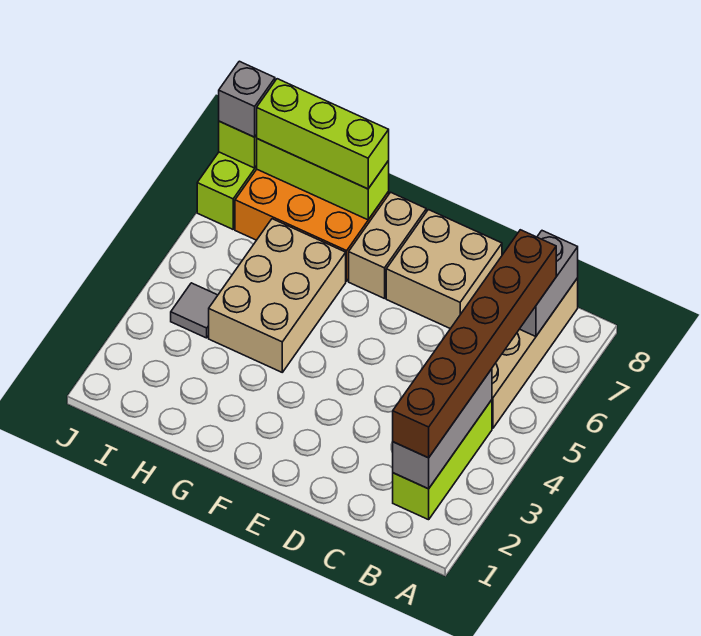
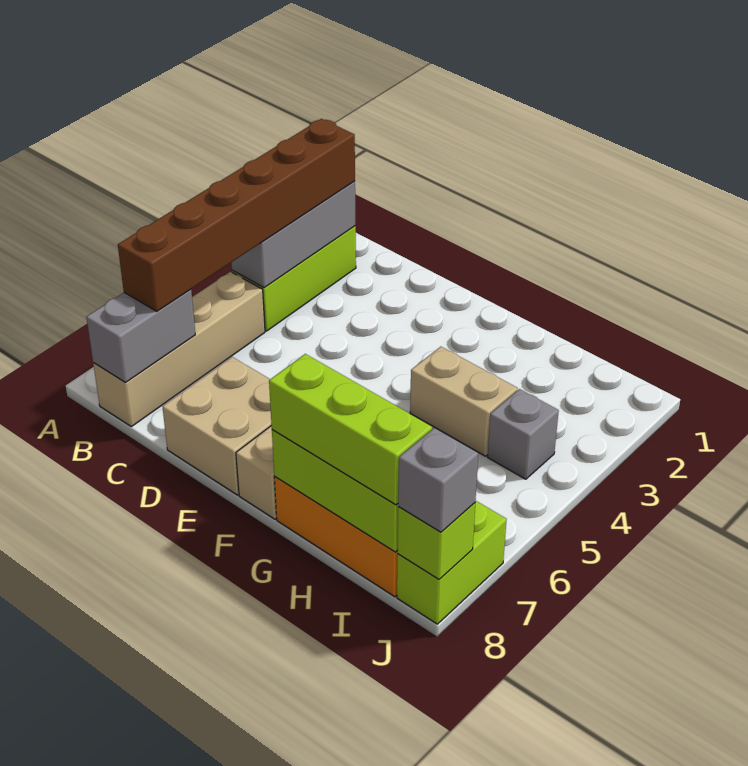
tan brick G4:H6 level 1 -> tan brick G4:H4 level 1
grey tile I4 level 1 -> grey brick I4 level 1

